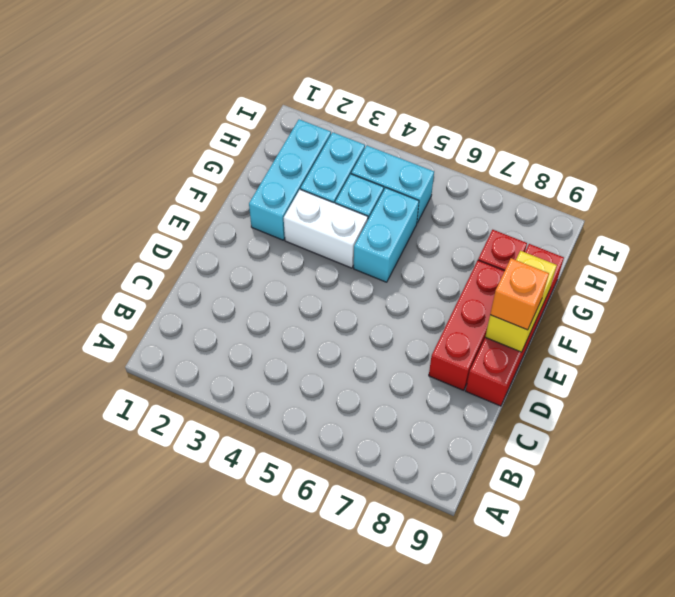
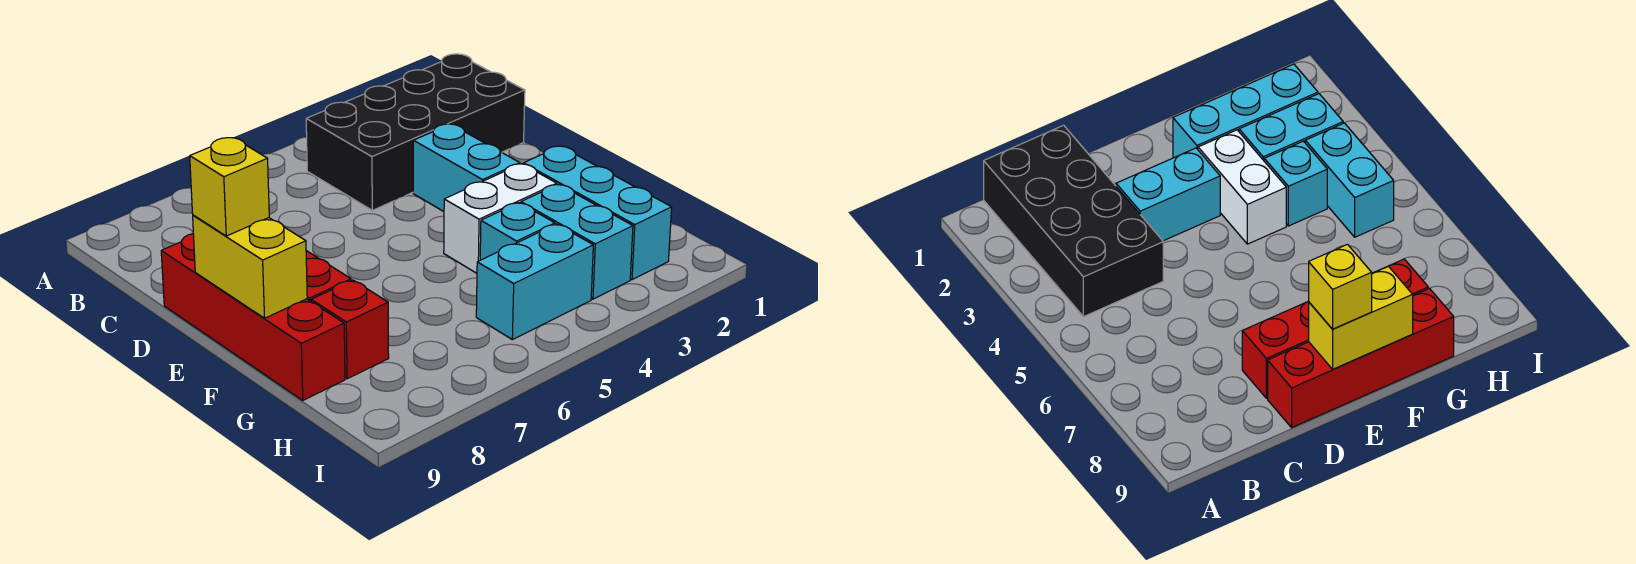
none -> black brick B1:C4 level 1
orange brick E9 level 3 -> yellow brick E9 level 3
cyan brick F5:G5 level 1 -> cyan brick D3:E3 level 1

